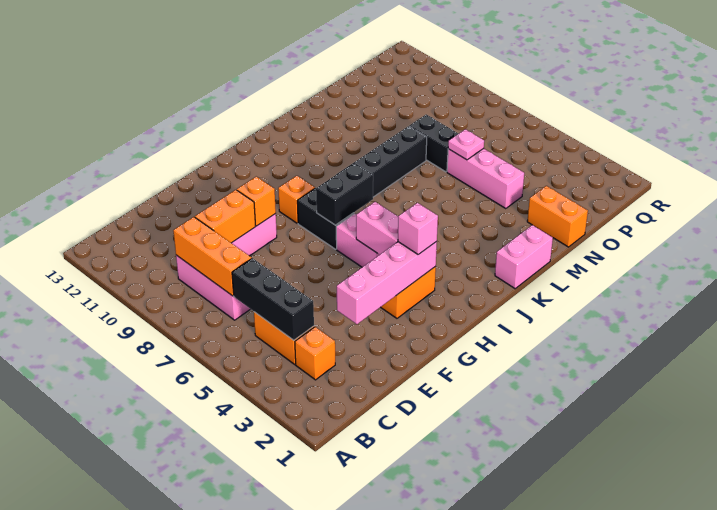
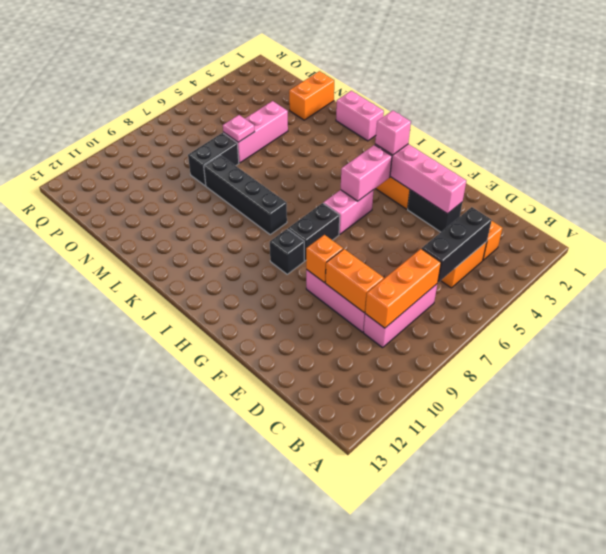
black brick H7:I7 level 2 -> black brick E3:F3 level 1
orange brick H9 level 1 -> black brick H9 level 1

